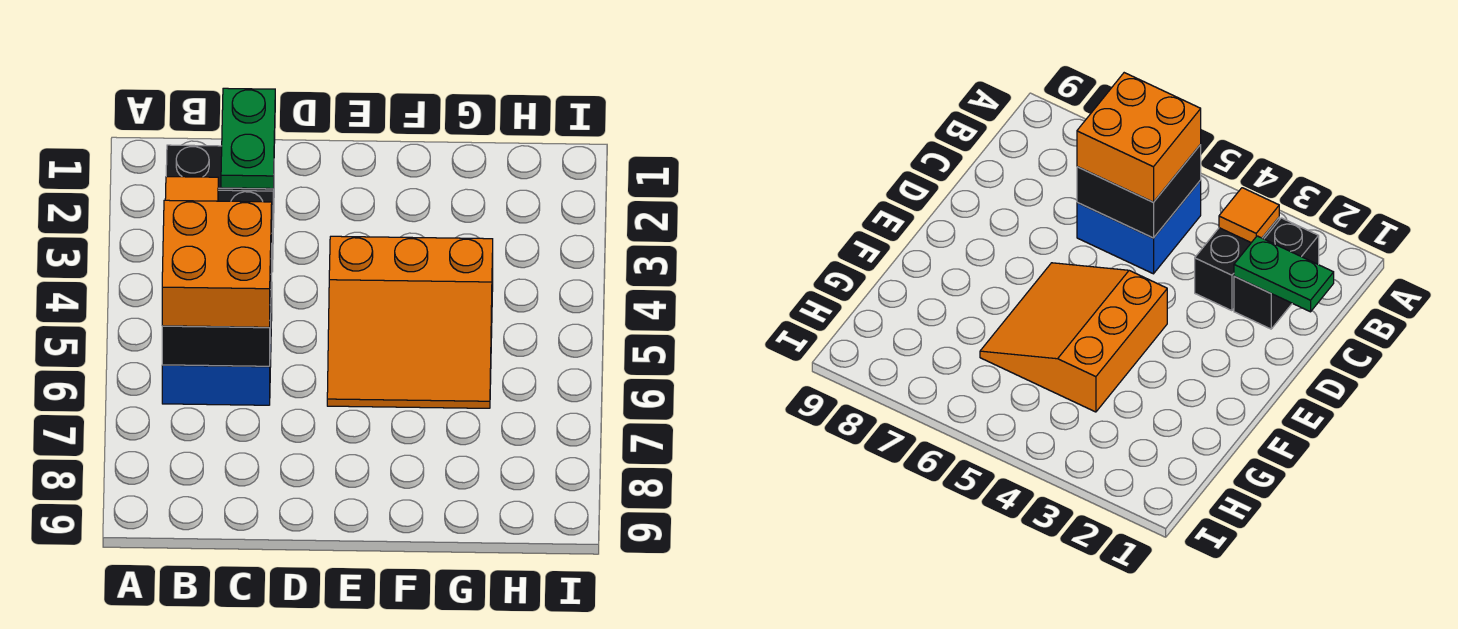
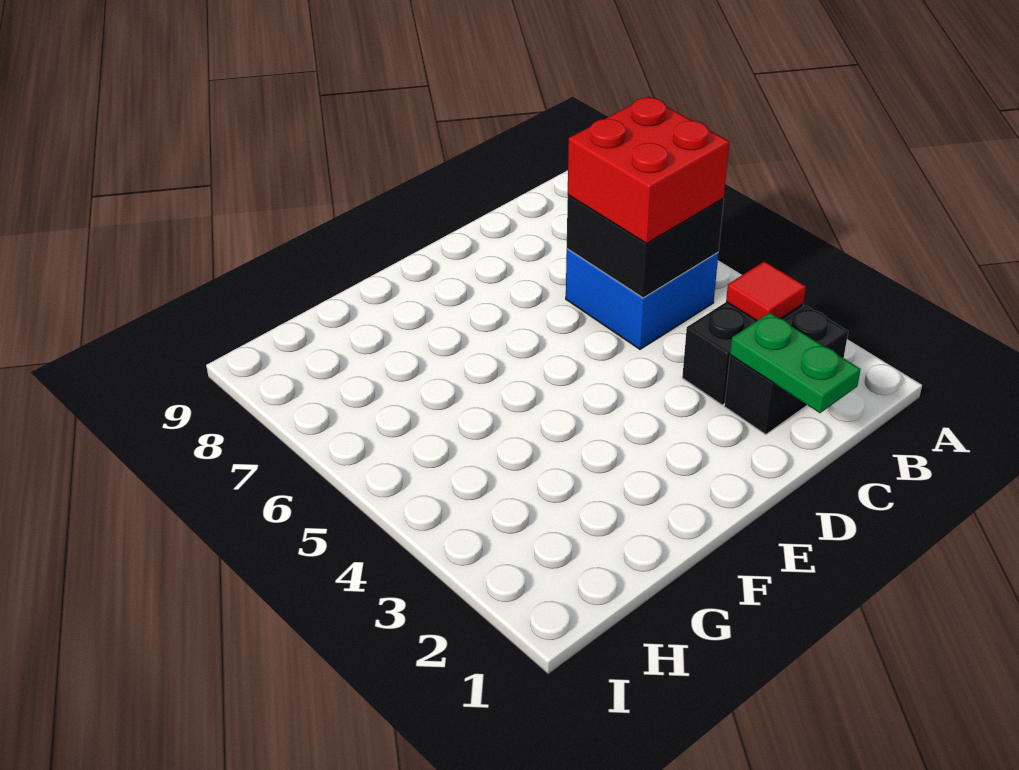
orange tile B3 level 2 -> red tile B3 level 2
orange brick B5:C6 level 3 -> red brick B5:C6 level 3
orange slope E4:G6 level 1 top 4 -> none

